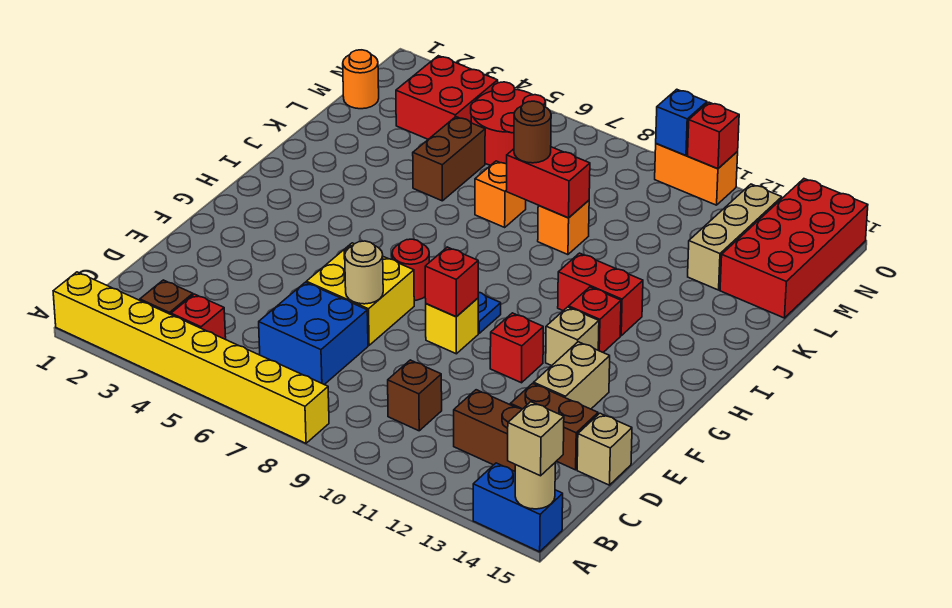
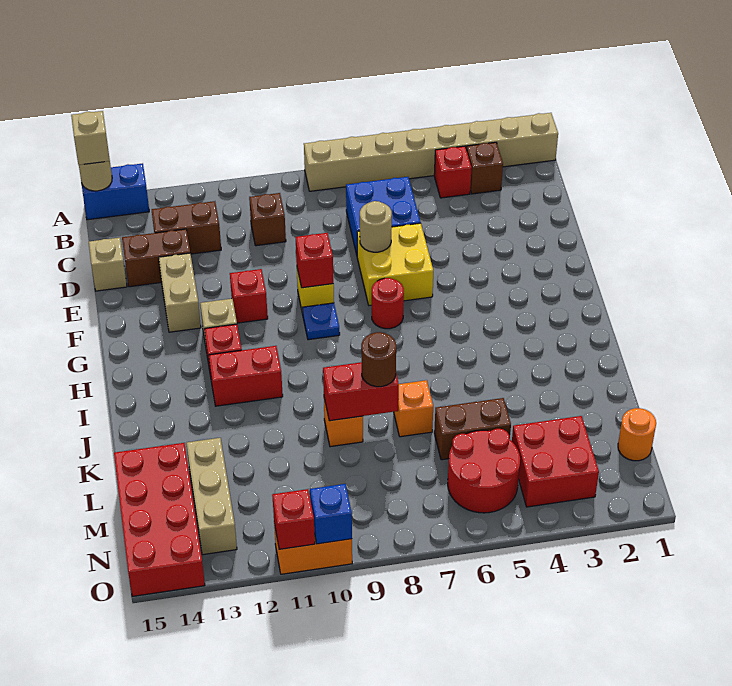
yellow brick A1:A8 level 1 -> tan brick A1:A8 level 1
brown brick K5:L5 level 1 -> brown brick L5:L6 level 1

